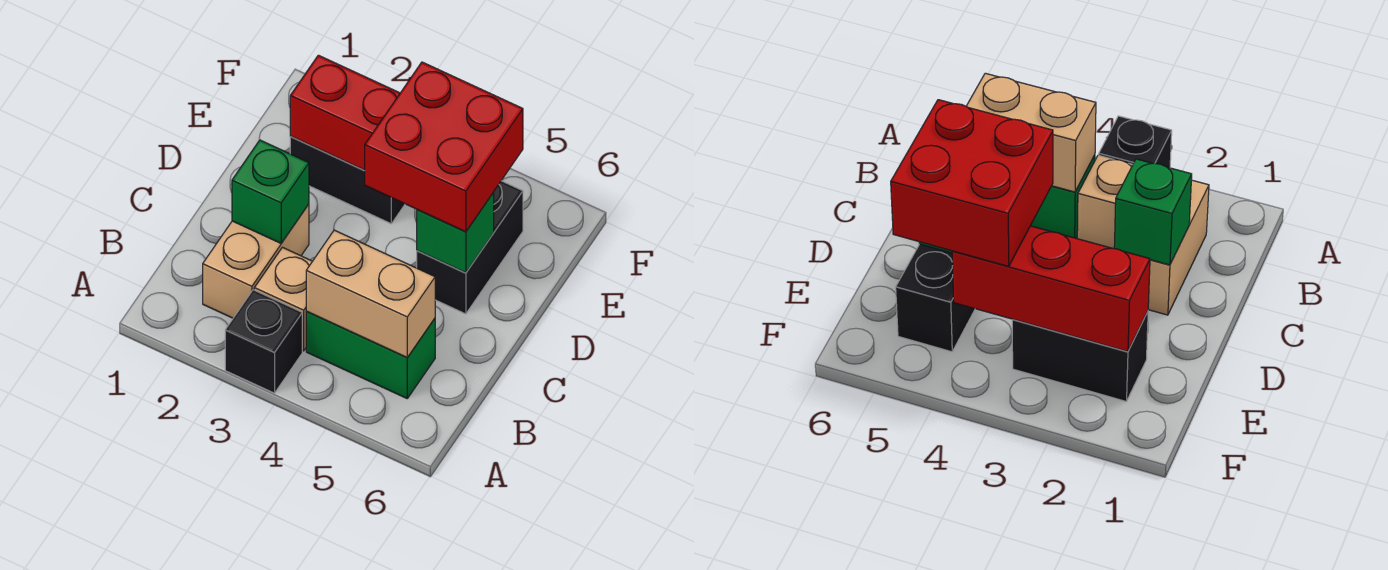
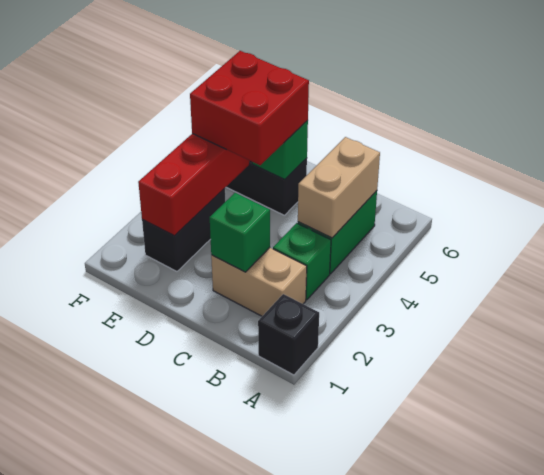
black brick A3 level 1 -> black brick A1 level 1
tan brick B3 level 1 -> green brick B3 level 1

